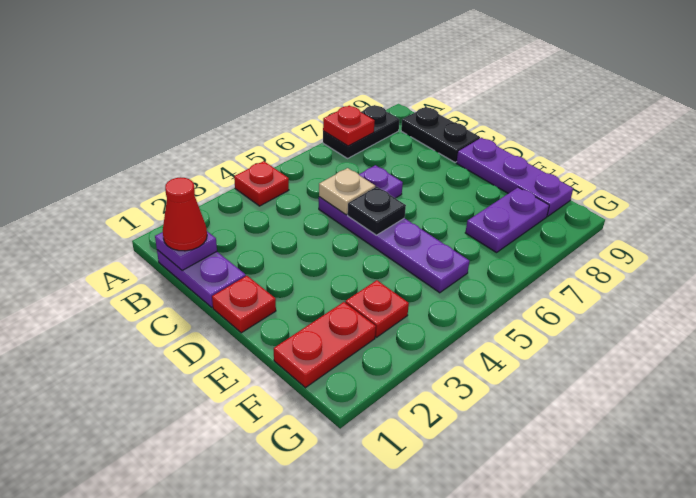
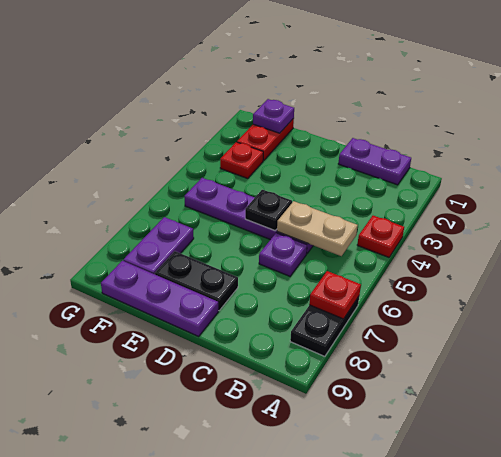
purple plate B1 level 2 -> purple plate F1 level 2
red cone B1 level 3 -> none
black plate B9:C9 level 1 -> black plate D8:E8 level 1
tan plate C5 level 2 -> tan plate B5:C5 level 2
red plate D1 level 1 -> none

